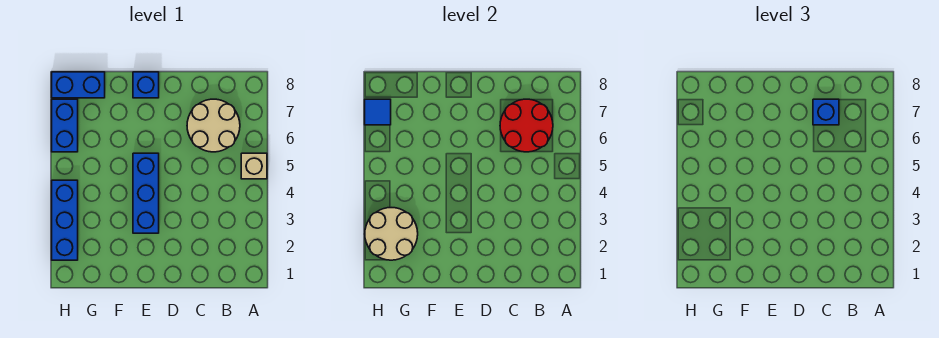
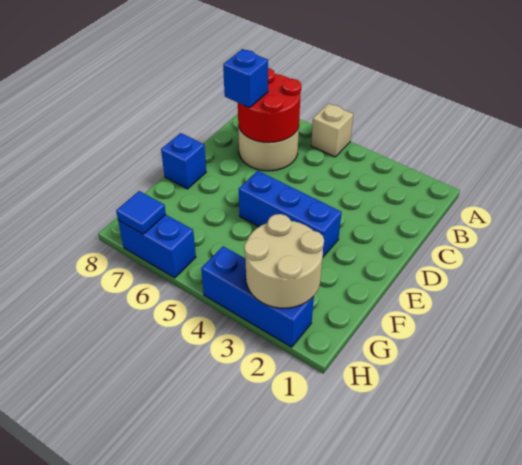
blue brick G8:H8 level 1 -> none

